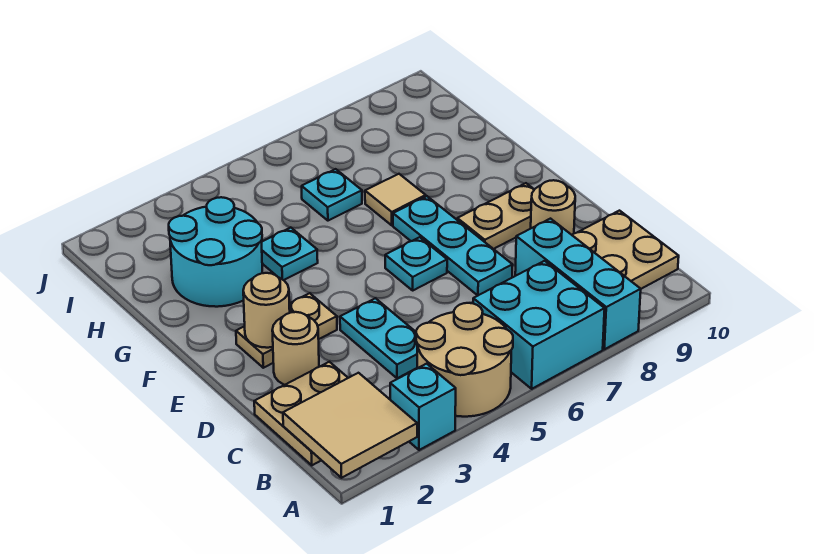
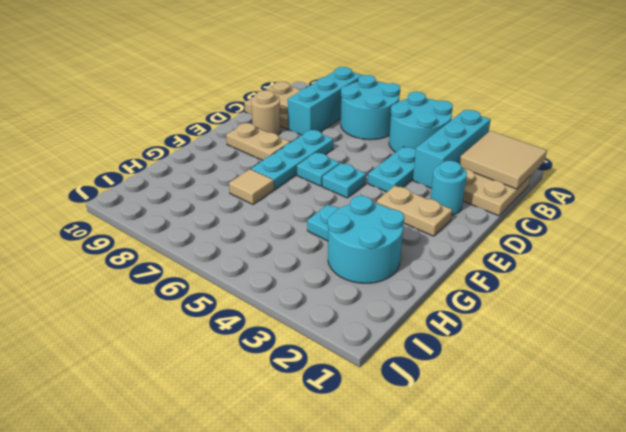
cyan brick A3 level 1 -> cyan brick A3:C3 level 1
tan round brick A4:B5 level 1 -> cyan round brick A4:B5 level 1
cyan brick A6:B7 level 1 -> cyan round brick A6:B7 level 1
tan round brick D2 level 1 -> cyan round brick D2 level 1
tan round brick E2 level 2 -> none
cyan plate H6 level 1 -> cyan plate E5 level 1

